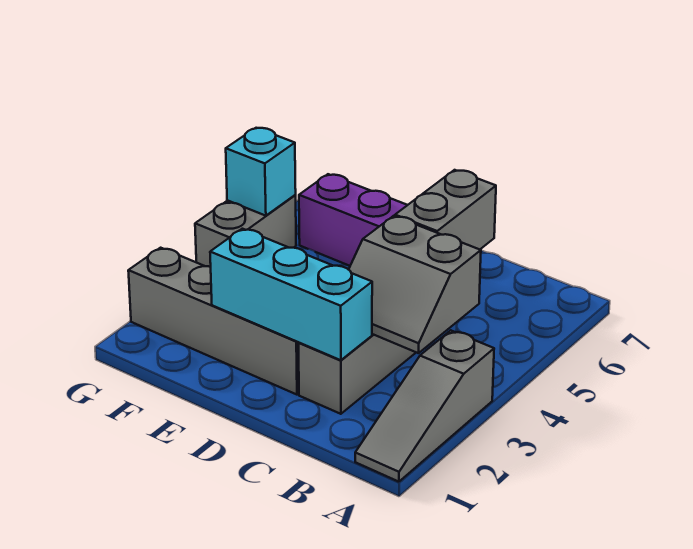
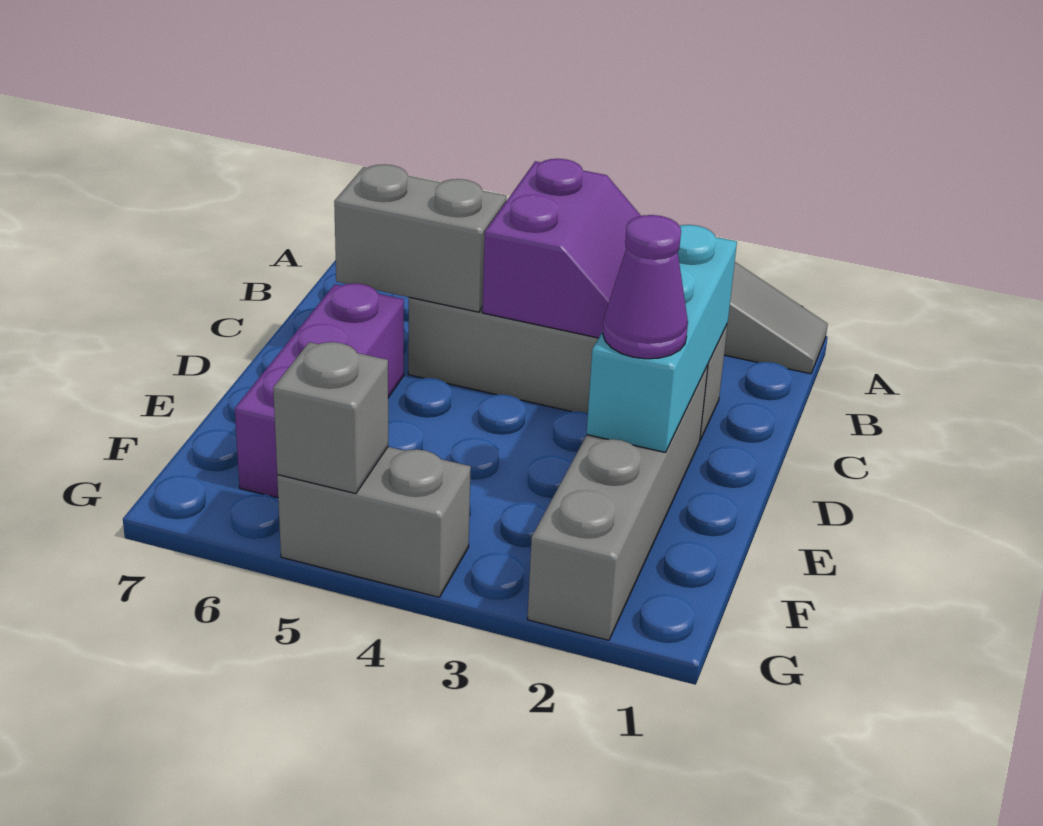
grey slope B3:C4 level 2 top 4 -> purple slope B3:C4 level 2 top 4
none -> purple cone E2 level 3
cyan brick G5 level 2 -> grey brick G5 level 2

